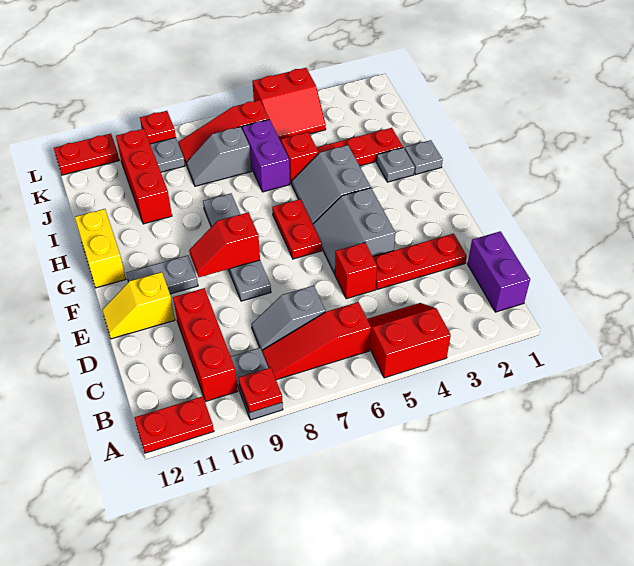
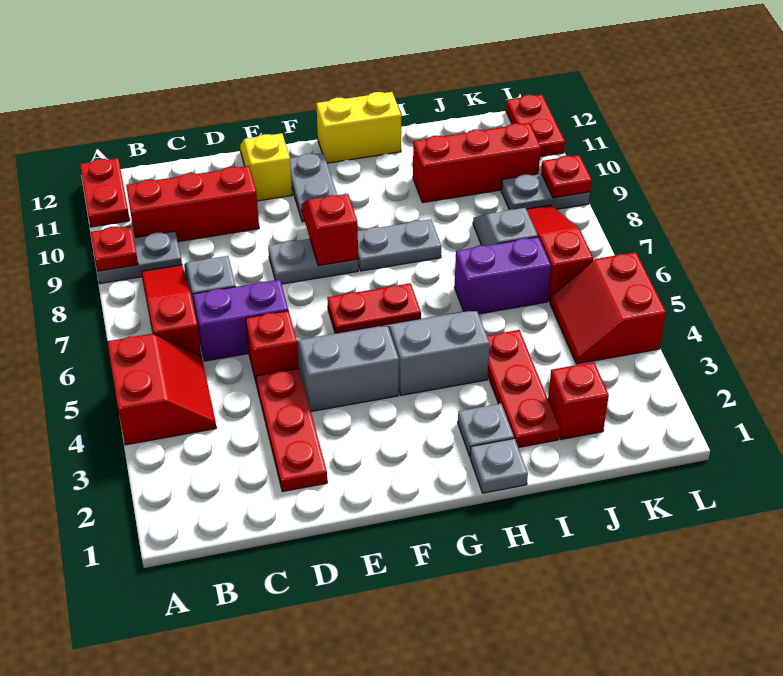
purple brick B1:C1 level 1 -> purple brick C6:D6 level 1
red brick I5 level 1 -> red brick J2 level 1

